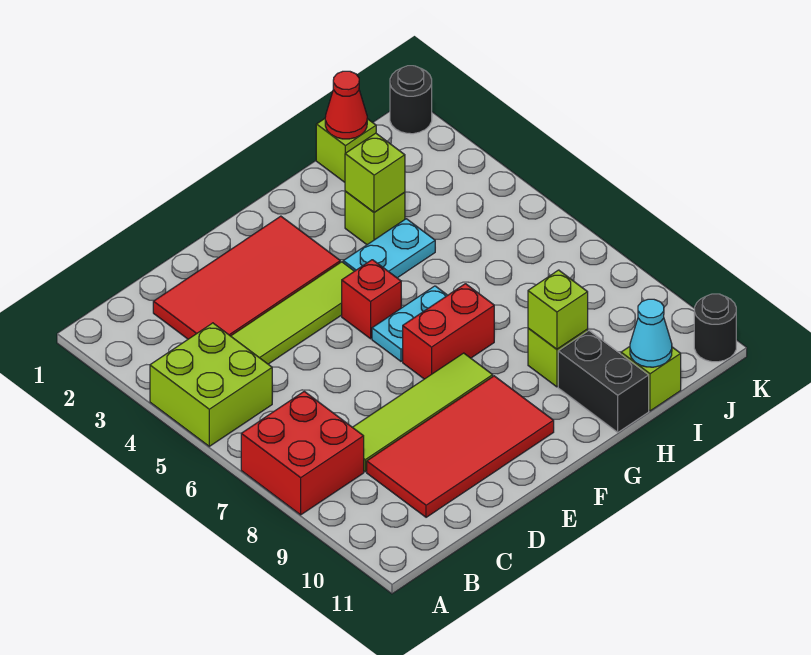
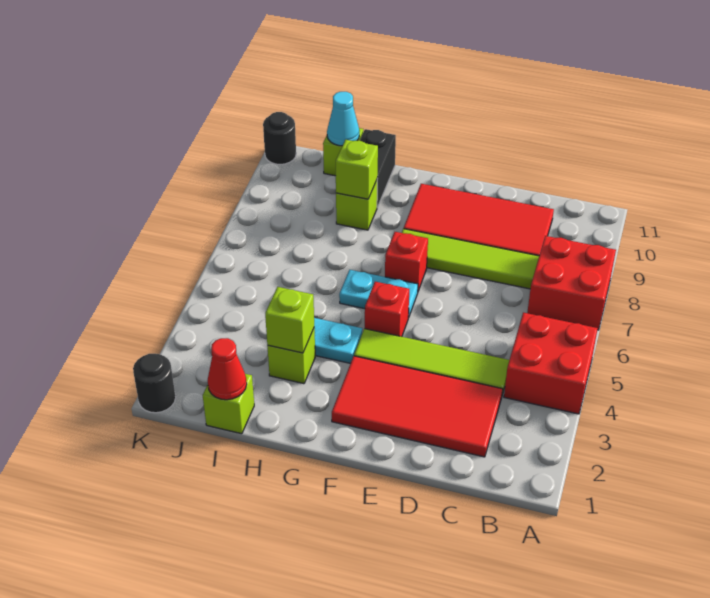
lime brick A4:B5 level 1 -> red brick A4:B5 level 1
red brick F7:G7 level 1 -> red brick F7 level 1

